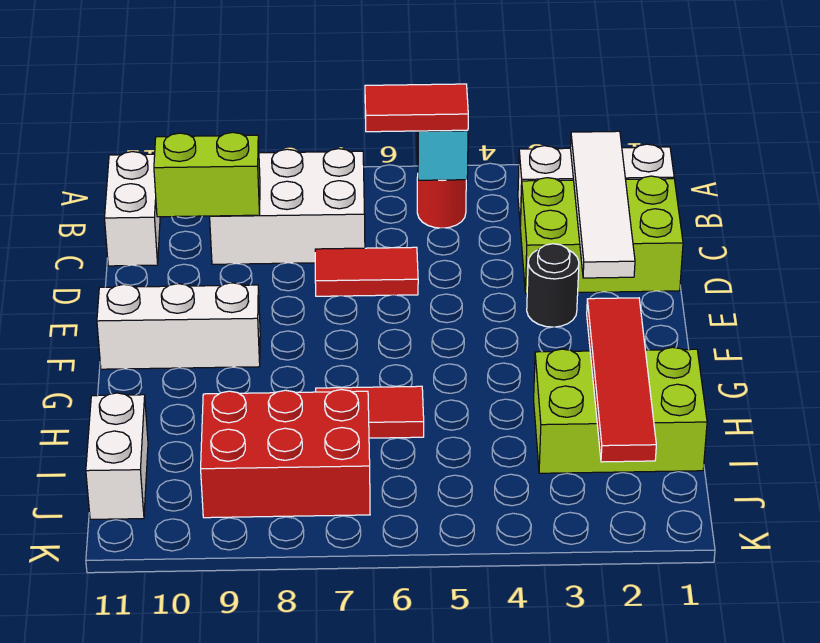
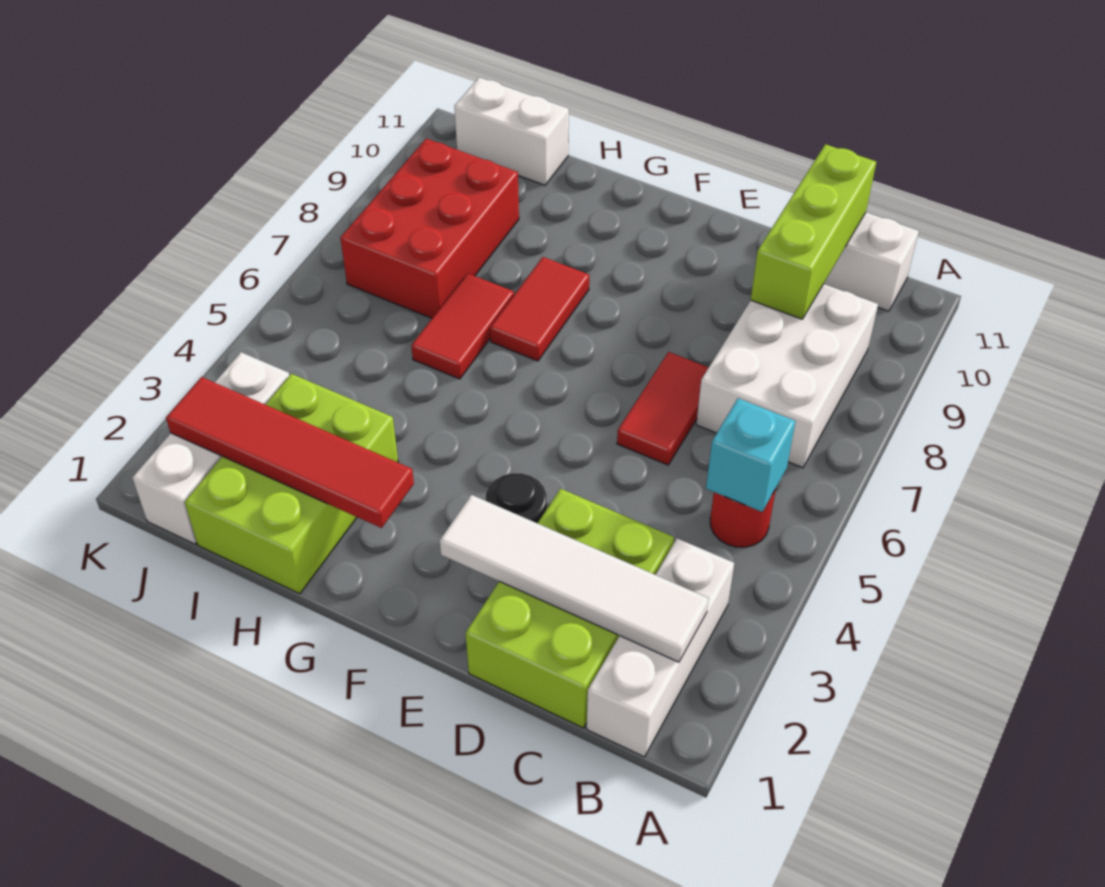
red tile B5:B6 level 3 -> red tile G7:G8 level 1
lime brick C9:C10 level 2 -> lime brick C9:C11 level 2
white brick F9:F11 level 1 -> white brick J1:J3 level 1

